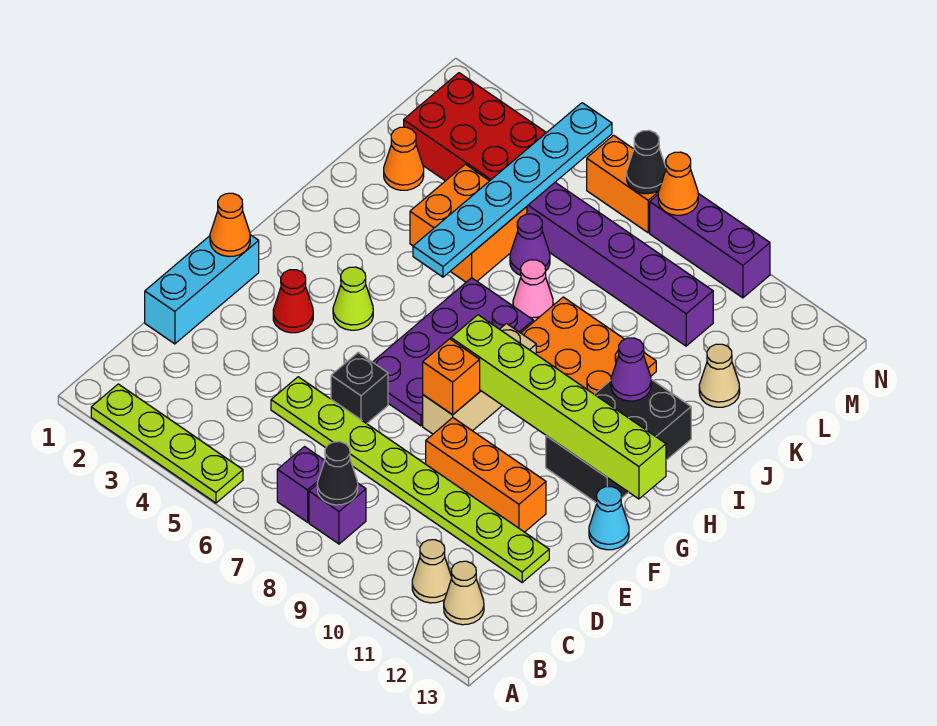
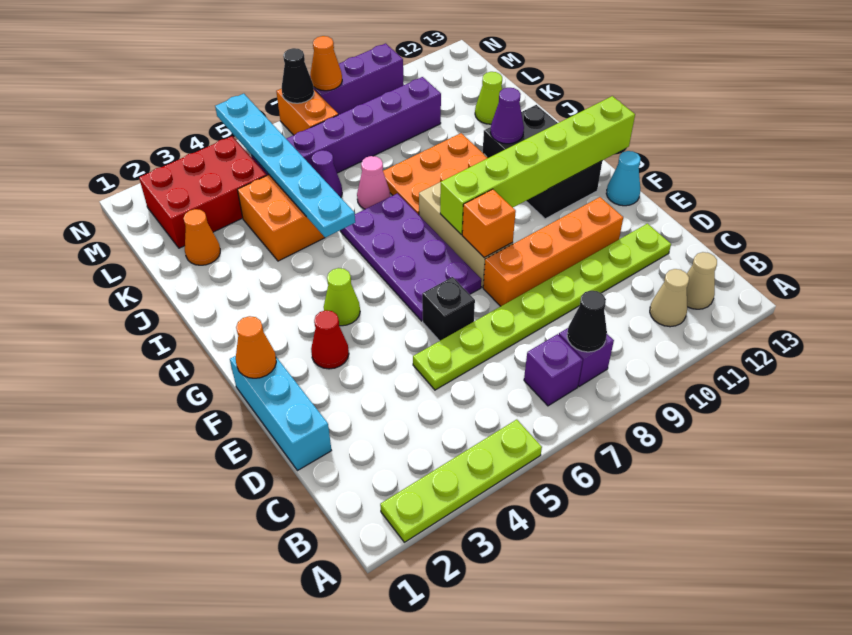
orange brick E9:E11 level 1 -> orange brick E8:E11 level 1
tan cone K12 level 1 -> lime cone K12 level 1
orange brick N6:N7 level 1 -> orange brick M7:N7 level 1

